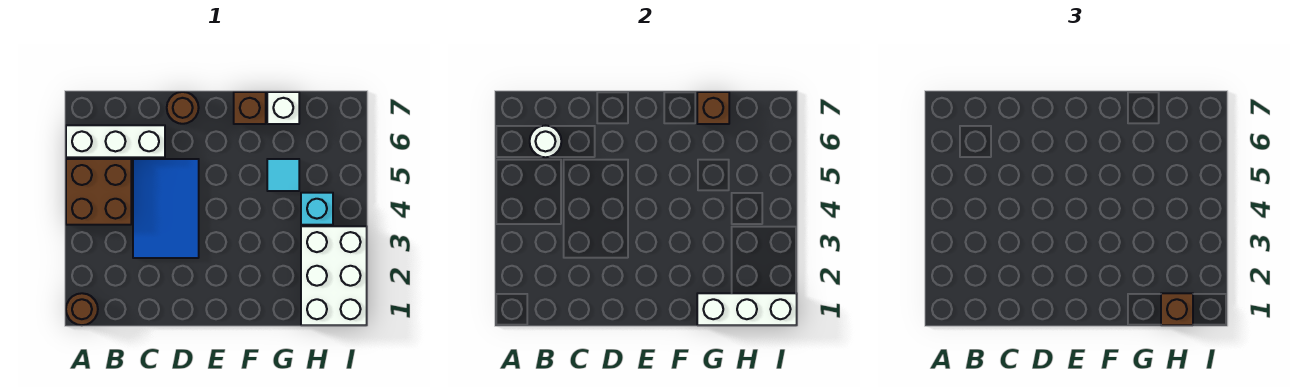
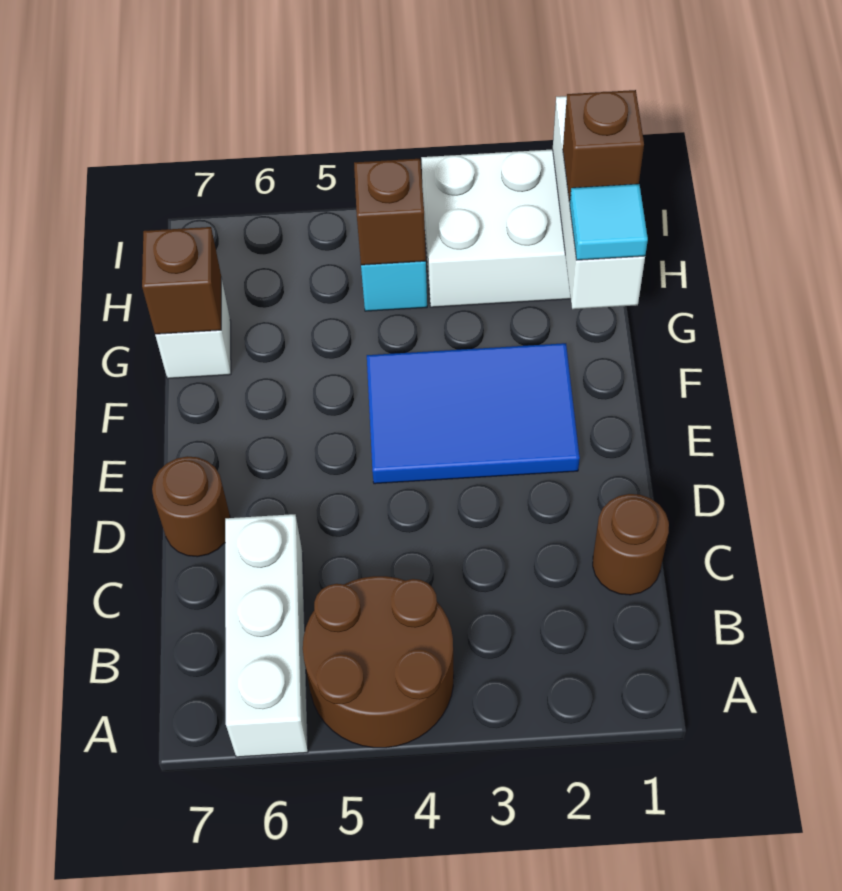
brown round brick A1 level 1 -> brown round brick C1 level 1
brown brick A4:B5 level 1 -> brown round brick A4:B5 level 1
white round brick B6 level 2 -> none
blue tile C3:D5 level 1 -> blue tile E2:F4 level 1
brown brick F7 level 1 -> brown brick H4 level 2
cyan tile G5 level 1 -> cyan tile G1 level 3

